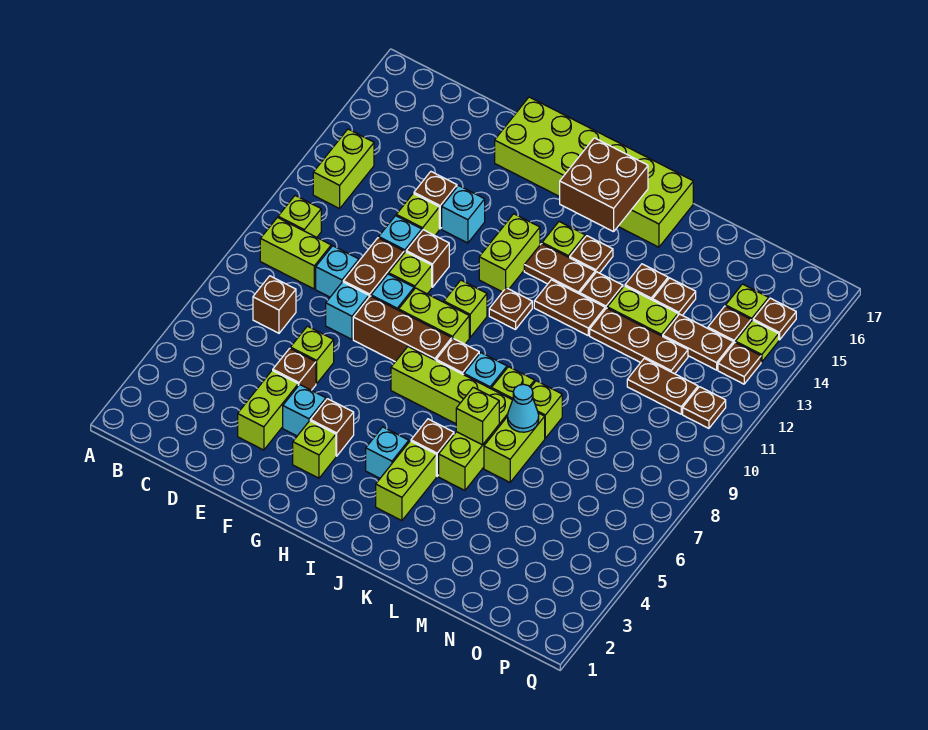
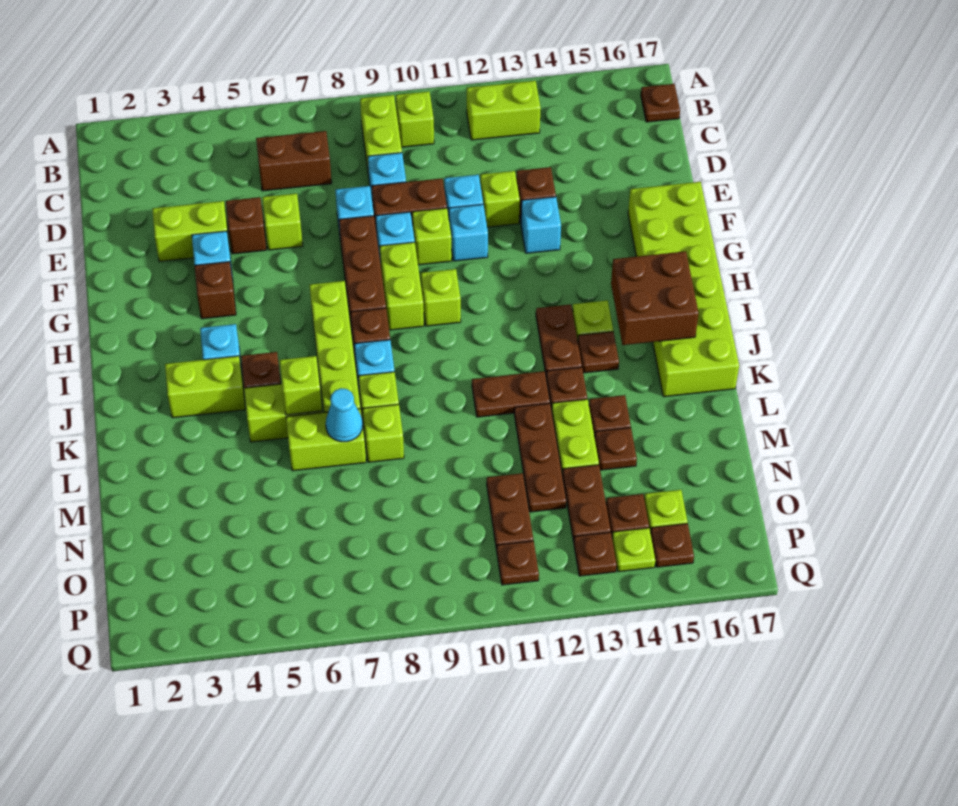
brown brick C7 level 1 -> brown brick C6:C7 level 1
brown brick F11 level 1 -> cyan brick F11 level 1
lime brick G3 level 1 -> none
lime brick H12:H13 level 1 -> none
brown plate I11 level 1 -> brown plate B17 level 1
brown plate J12:K12 level 1 -> brown plate K11:K12 level 1

